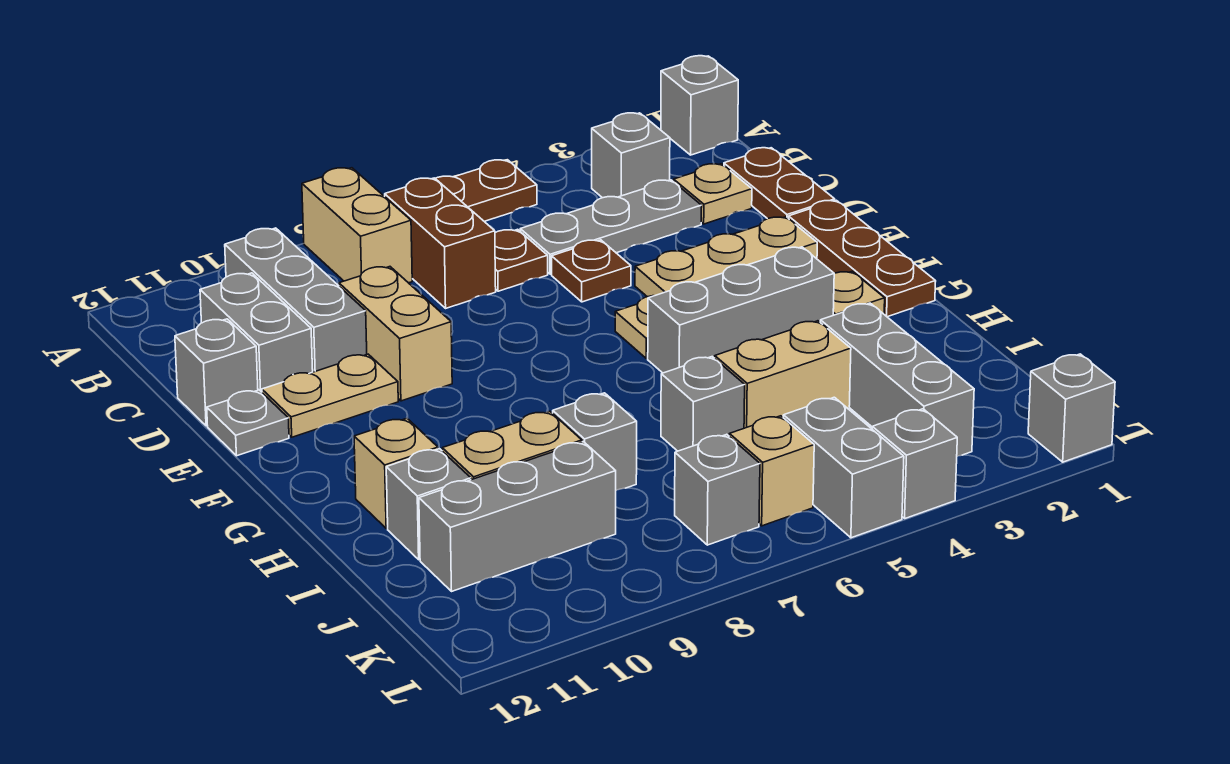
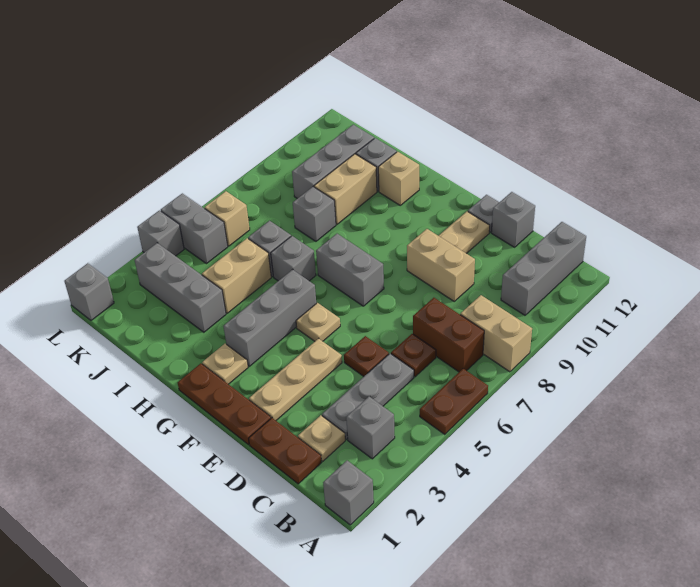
grey brick B10:D10 level 1 -> grey brick B10:B12 level 1
grey brick C11:D11 level 1 -> grey brick F7:G7 level 1
grey brick K7 level 1 -> grey brick H6 level 1

